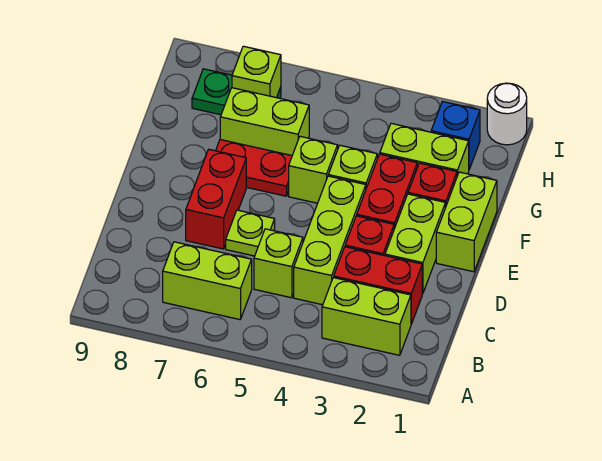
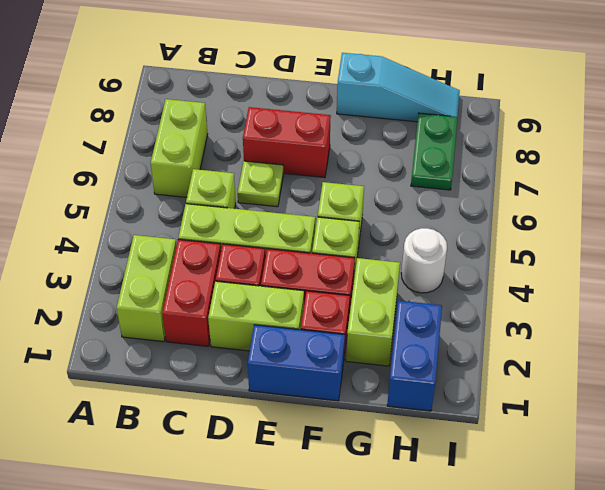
lime brick E1:F1 level 1 -> blue brick E1:F1 level 1
red plate F6:F7 level 1 -> none
none -> cyan slope F9:H9 level 1 top F
lime brick G6:G7 level 1 -> none
blue brick H2 level 1 -> blue brick H1:H2 level 1
lime brick H7 level 2 -> none
white round brick I1 level 1 -> white round brick H4 level 1

